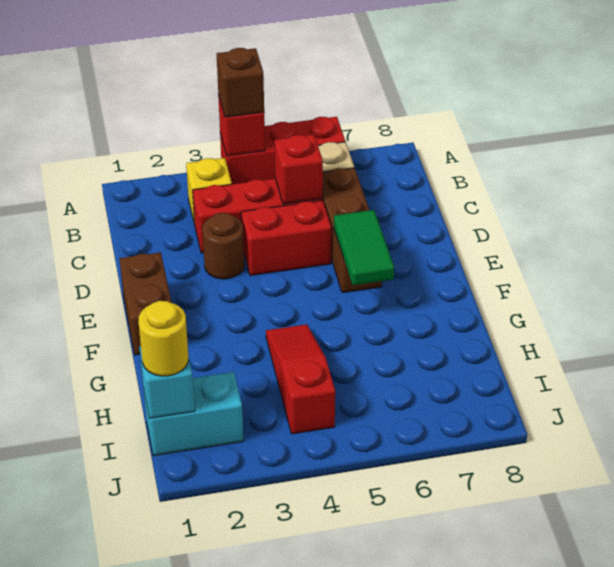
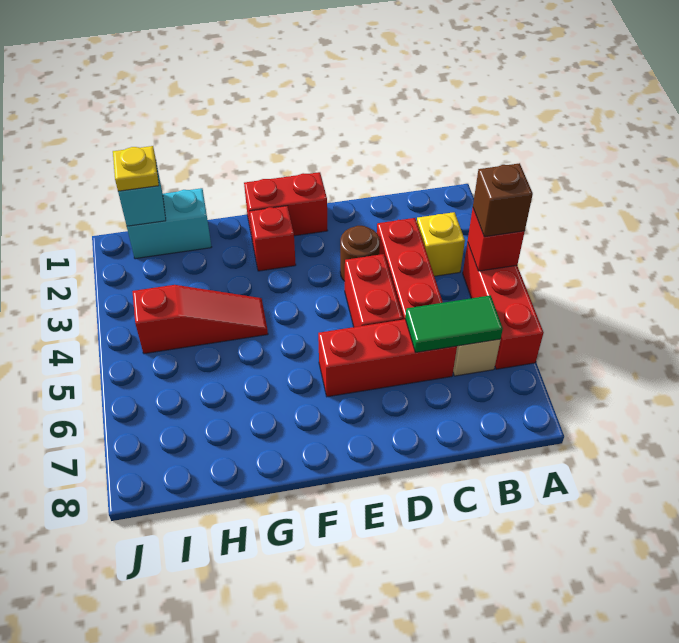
red brick C5 level 2 -> red brick F2 level 1
brown brick C6:E6 level 1 -> red brick C6:E6 level 1
brown brick E1:F1 level 1 -> red brick E1:F1 level 1
green tile E6:F6 level 2 -> green tile B6:C6 level 2
cyan brick I1:I2 level 1 -> cyan brick H1:I1 level 1
yellow round brick I1 level 3 -> yellow plate I1 level 3

